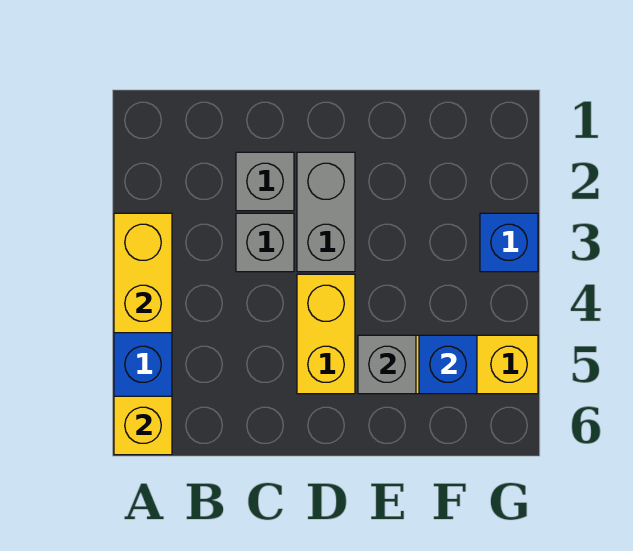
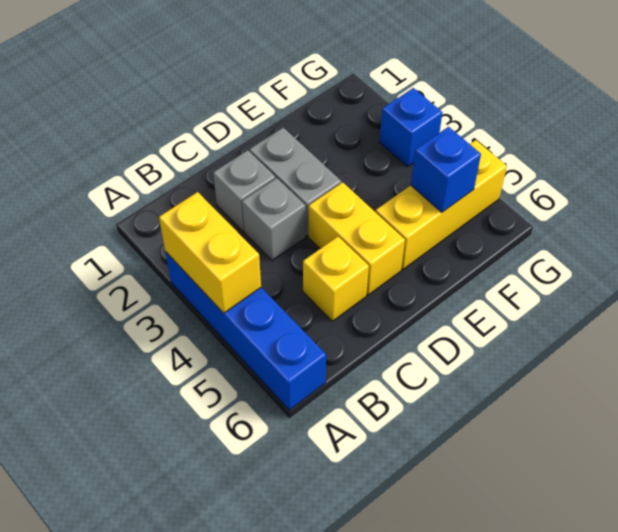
yellow brick A6 level 2 -> yellow brick C5 level 1
grey brick E5 level 2 -> none

